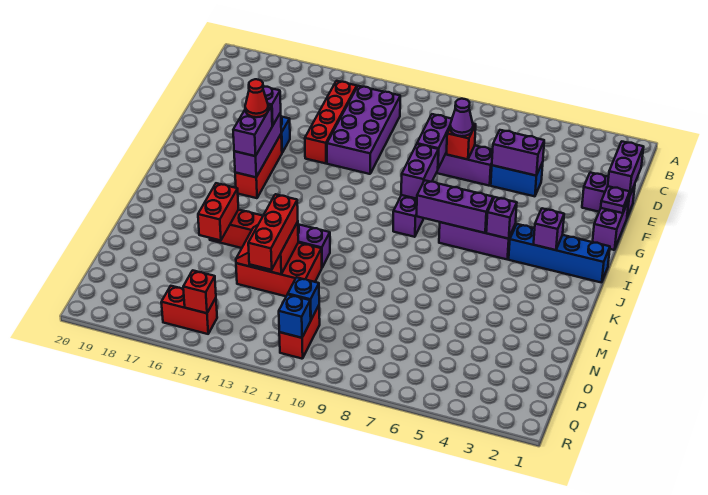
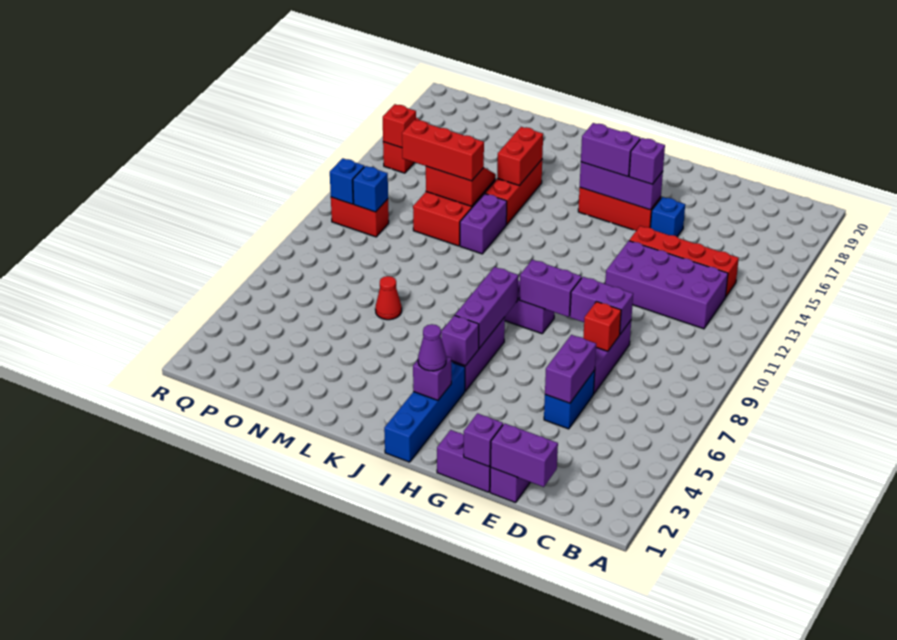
purple cone E8 level 3 -> purple cone I3 level 3
purple plate F1 level 2 -> purple brick F1 level 2
red cone H16 level 4 -> red cone M7 level 1
red brick L16:M16 level 2 -> red brick L15:L16 level 2

